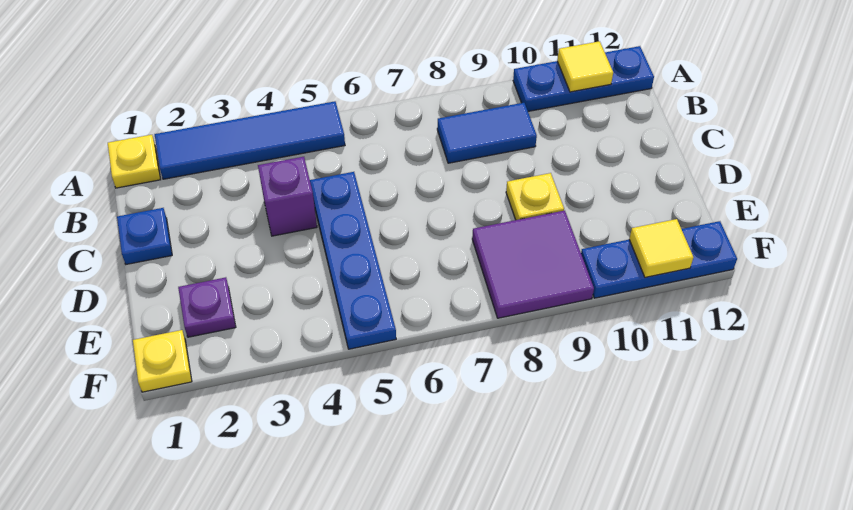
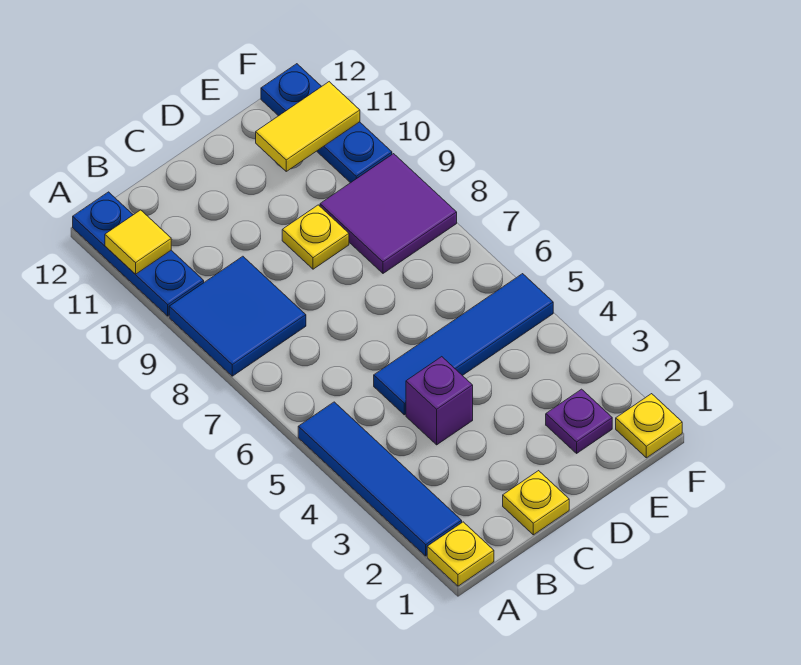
blue tile B8:B9 level 1 -> blue tile A8:B9 level 1
blue plate C1 level 1 -> yellow plate C1 level 1
blue plate C5:F5 level 1 -> blue tile C5:F5 level 1
yellow tile F11 level 2 -> yellow tile E11:F11 level 2

